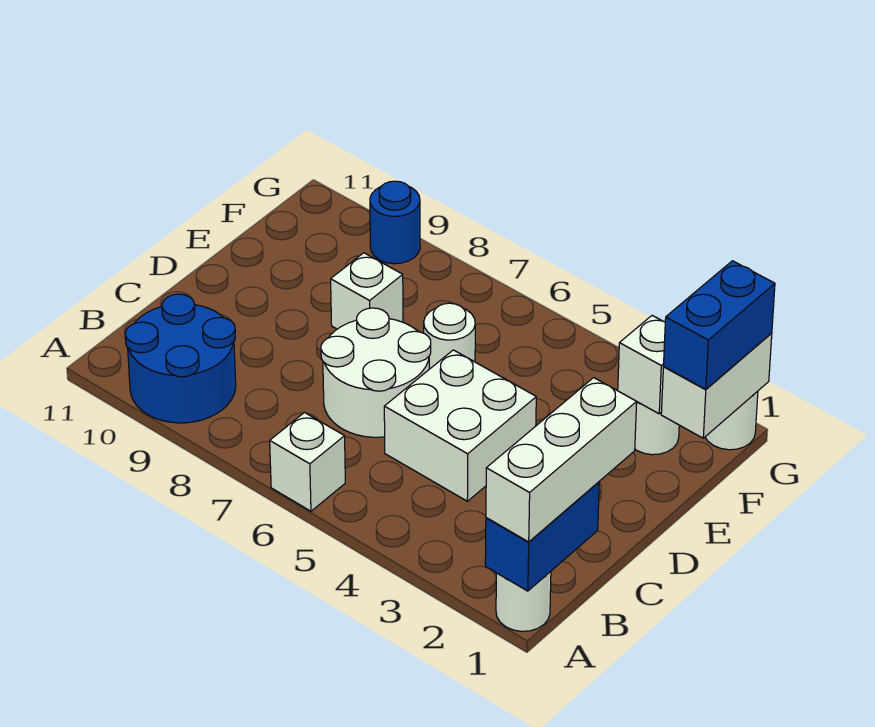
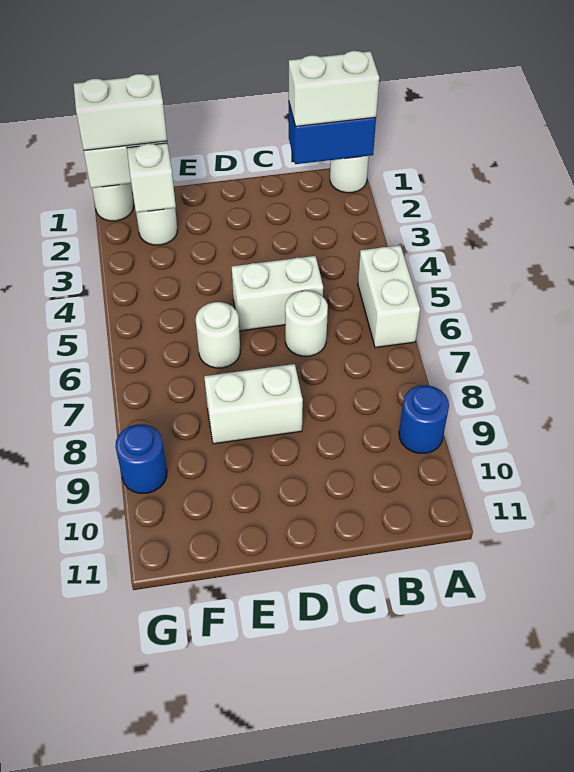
white brick A1:C1 level 3 -> white brick A1:B1 level 3
white brick A6 level 1 -> white brick A5:A6 level 1
blue round brick A9:B10 level 1 -> blue round brick A9 level 1
white brick C4:D5 level 1 -> white brick C5:D5 level 1
white round brick C6:D7 level 1 -> white round brick C6 level 1
white brick E8 level 1 -> white brick D8:E8 level 1
blue brick F1:G1 level 3 -> white brick F1:G1 level 3

